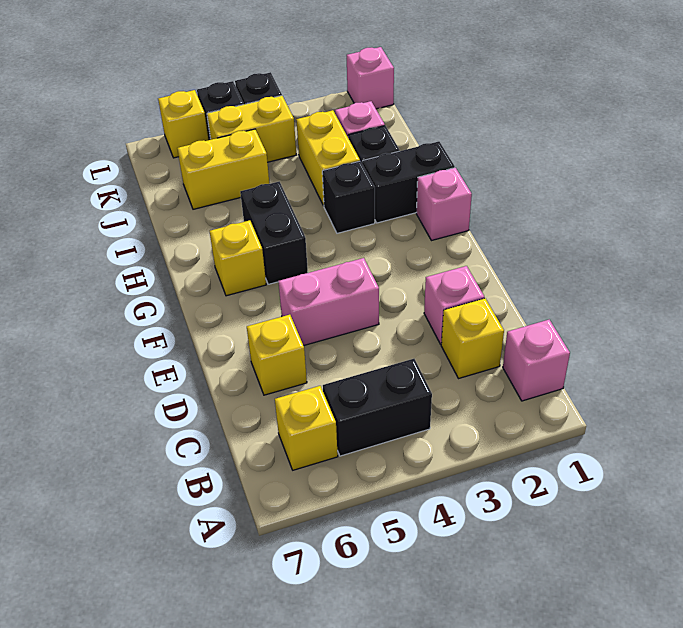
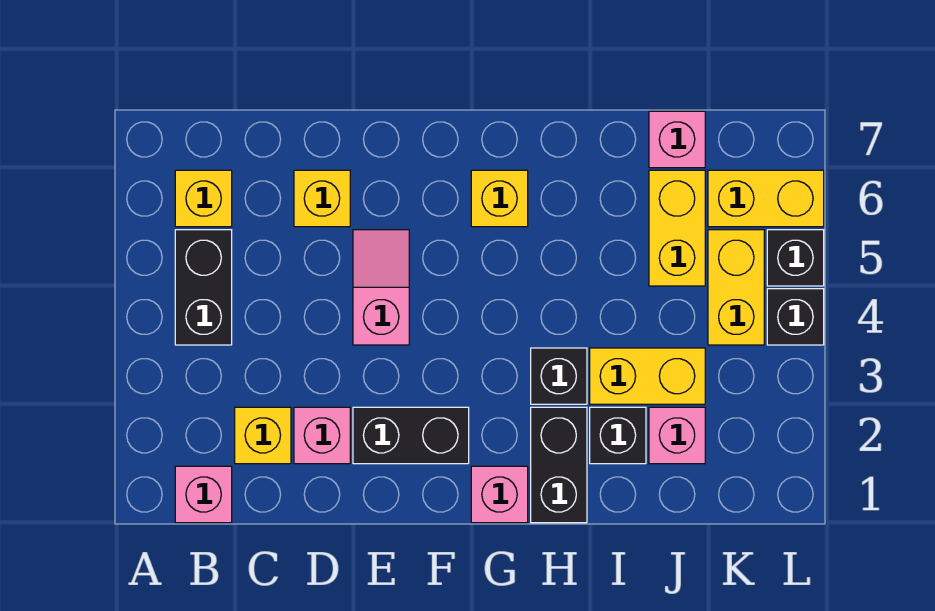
pink brick E4:E5 level 1 -> pink slope E4:E5 level 1 top 4
black brick G5:H5 level 1 -> black brick E2:F2 level 1
pink brick L1 level 1 -> pink brick J7 level 1
yellow brick L6 level 1 -> yellow brick K6:L6 level 1

